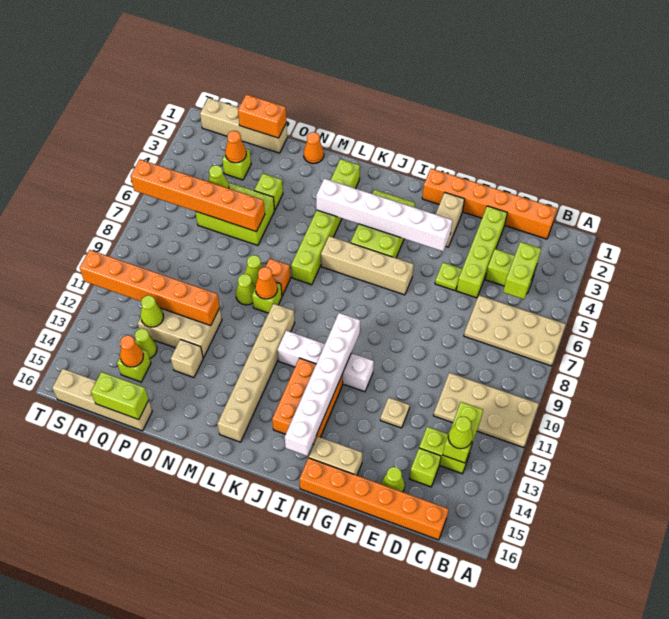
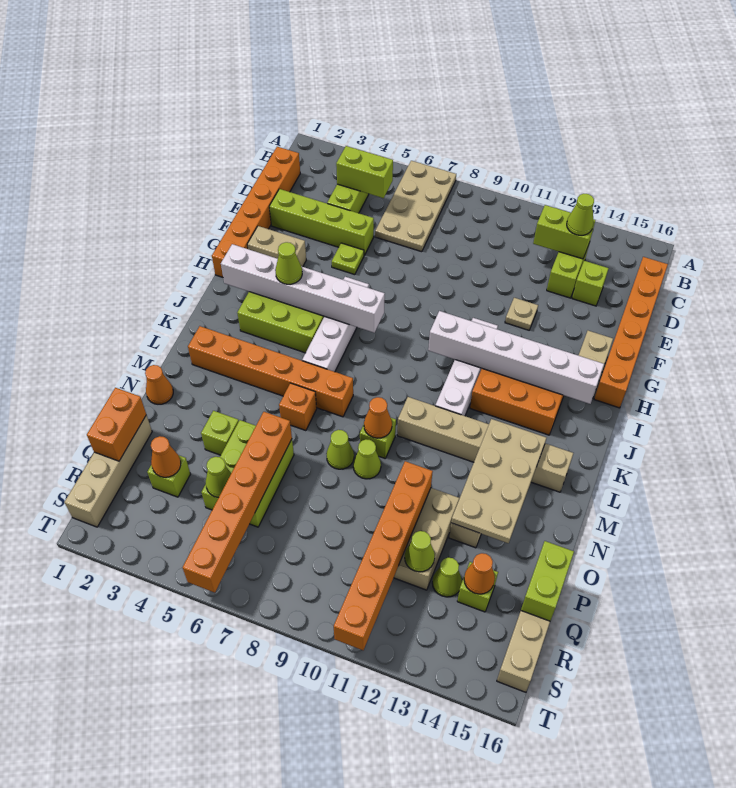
tan plate A10:D11 level 1 -> tan plate L13:O14 level 2
lime cone E15 level 1 -> lime cone I4 level 3
white brick G4:L4 level 2 -> white brick I2:I7 level 2
tan brick H6:K6 level 1 -> white brick H6:K6 level 1
lime brick L2:L7 level 1 -> orange brick L2:L7 level 1
orange brick M8 level 1 -> orange brick M6 level 1

